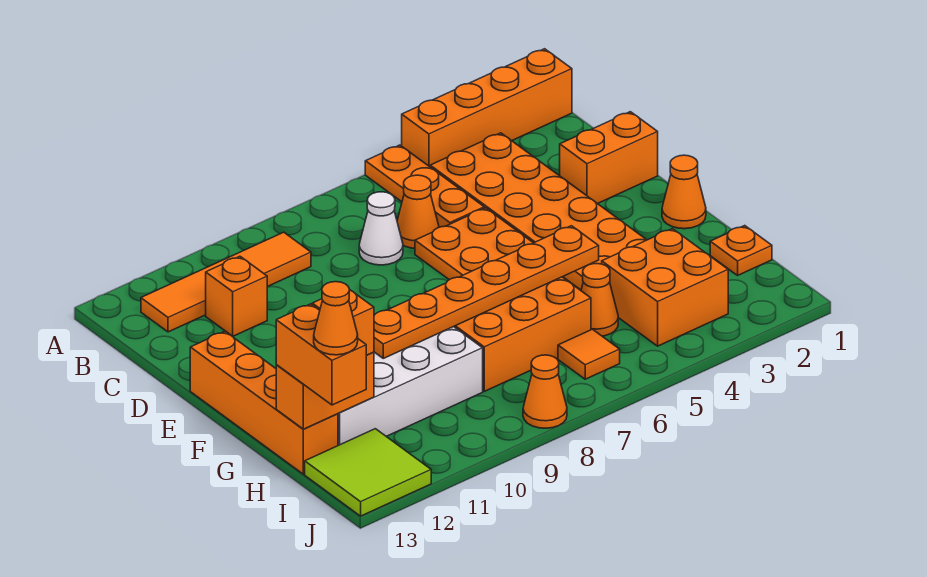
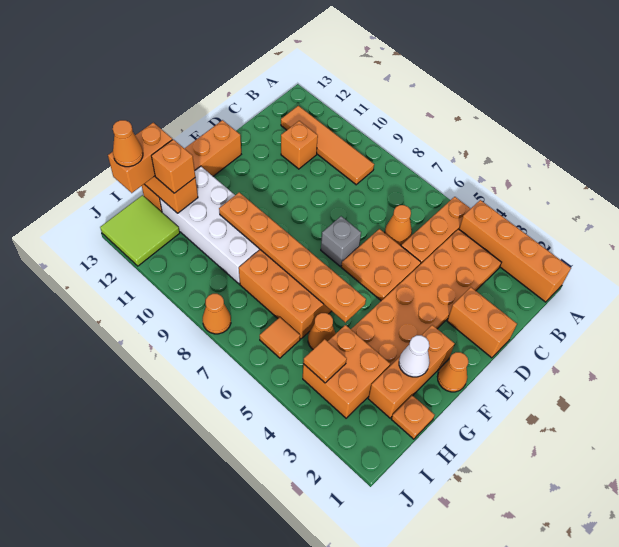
white cone C7 level 1 -> white cone G2 level 2
none -> grey brick E7 level 1
none -> orange brick F2:H2 level 1
none -> orange tile I4 level 2

